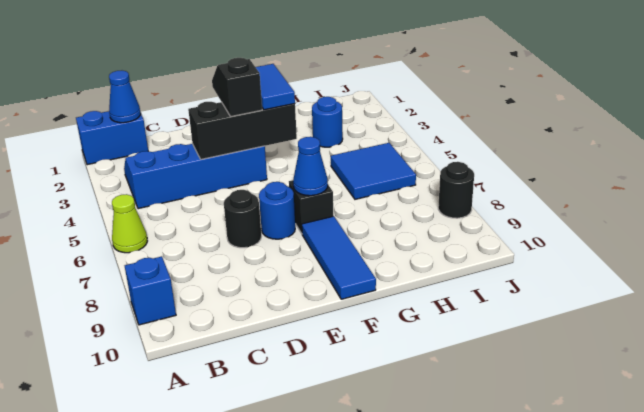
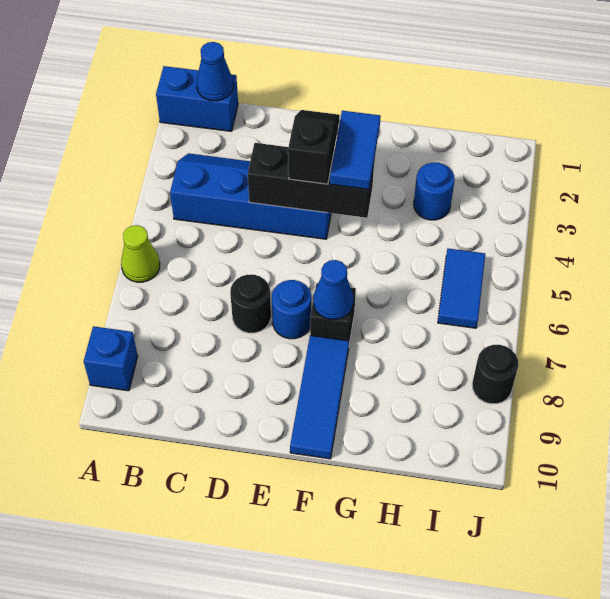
blue tile H5:I6 level 1 -> blue tile I5:I6 level 1

